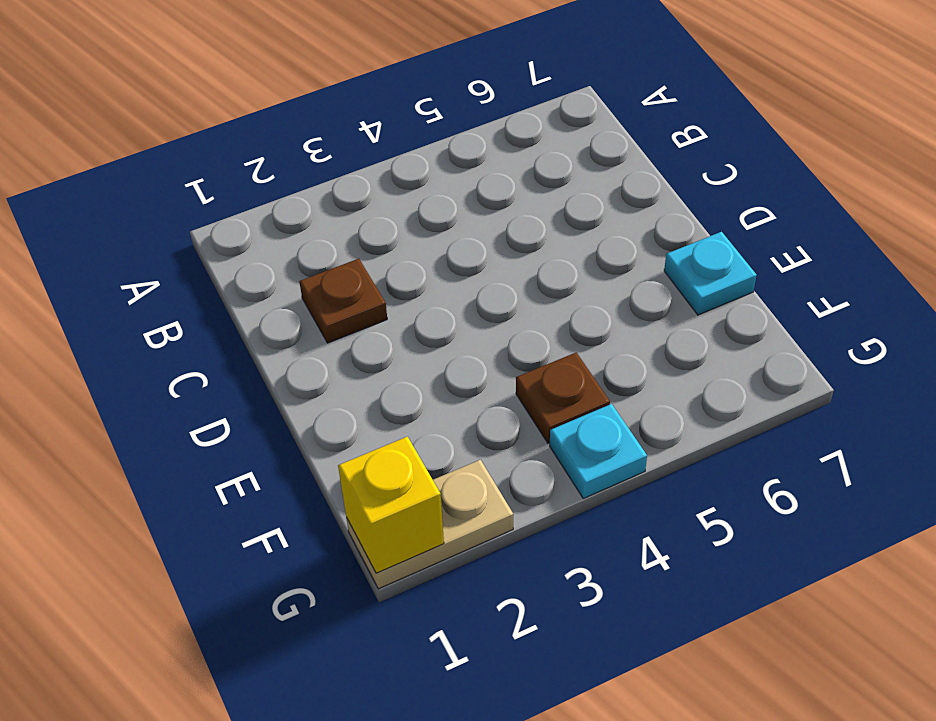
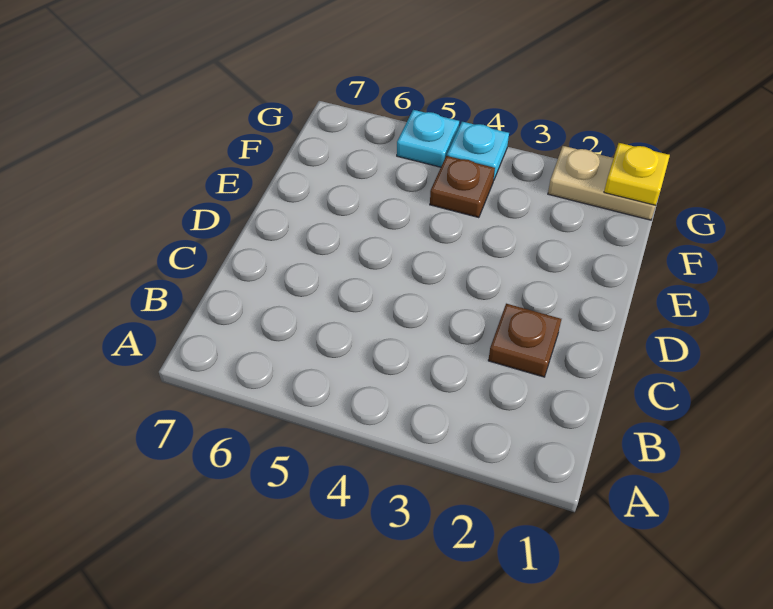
cyan plate E7 level 1 -> cyan plate G5 level 1
yellow brick G1 level 2 -> yellow plate G1 level 2

